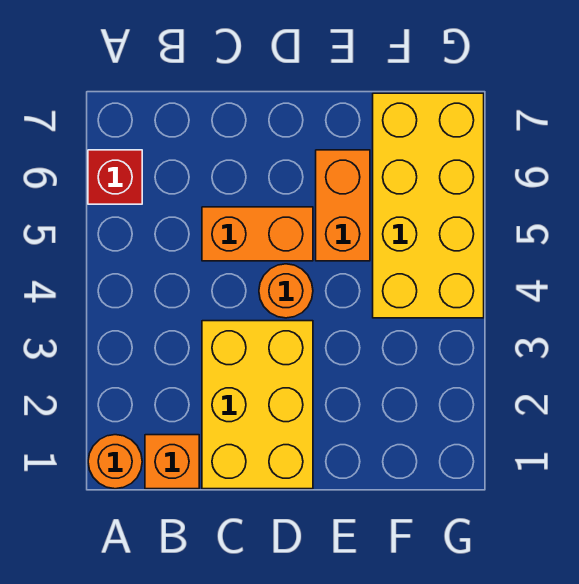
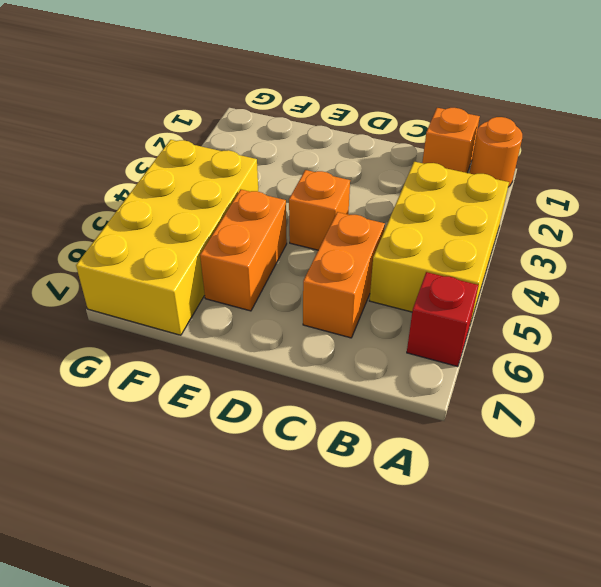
yellow brick C1:D3 level 1 -> yellow brick A3:B5 level 1
orange brick C5:D5 level 1 -> orange brick C5:C6 level 1
orange round brick D4 level 1 -> orange brick D4 level 1

